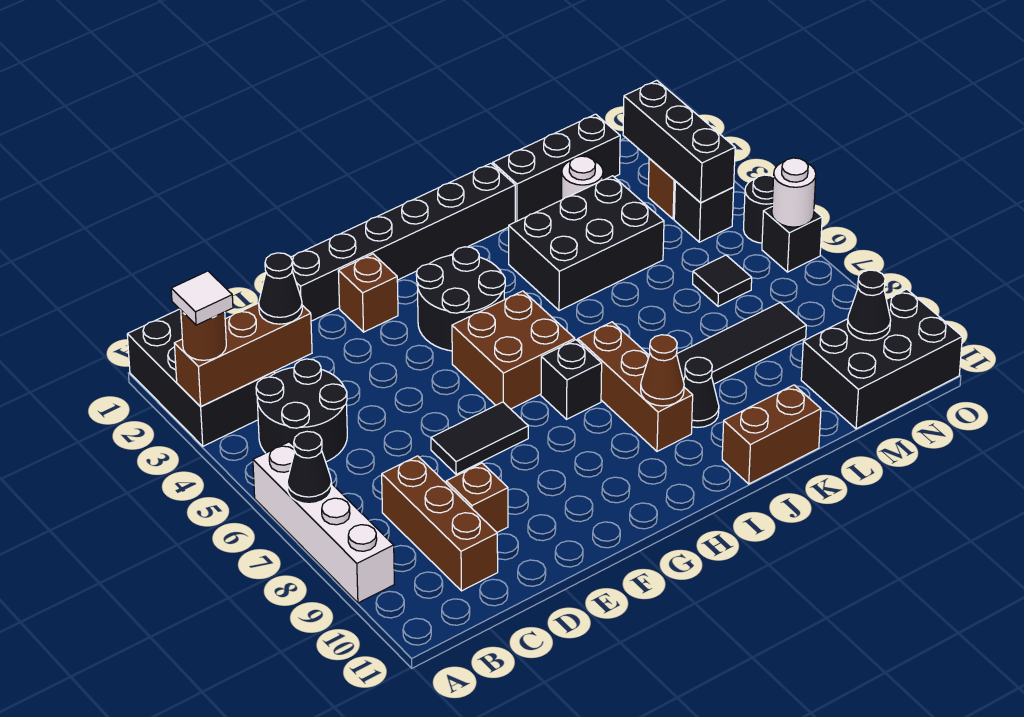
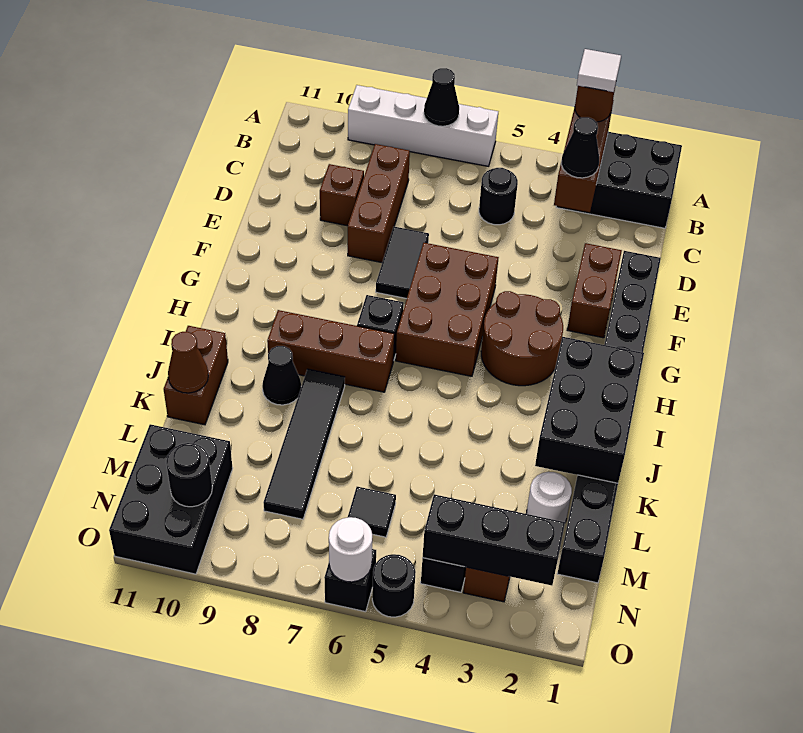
black round brick B4:C5 level 1 -> black round brick C5 level 1
brown brick C8:C10 level 1 -> brown brick C8:E8 level 1
brown brick F2 level 1 -> brown brick E2:F2 level 1
black round brick G3:H4 level 1 -> brown round brick G3:H4 level 1
brown brick G5:H6 level 1 -> brown brick F5:H6 level 1
brown cone I9 level 2 -> brown cone K11 level 2
black brick J3:L4 level 1 -> black brick I1:K2 level 2
black cone N10 level 2 -> black round brick N10 level 2

